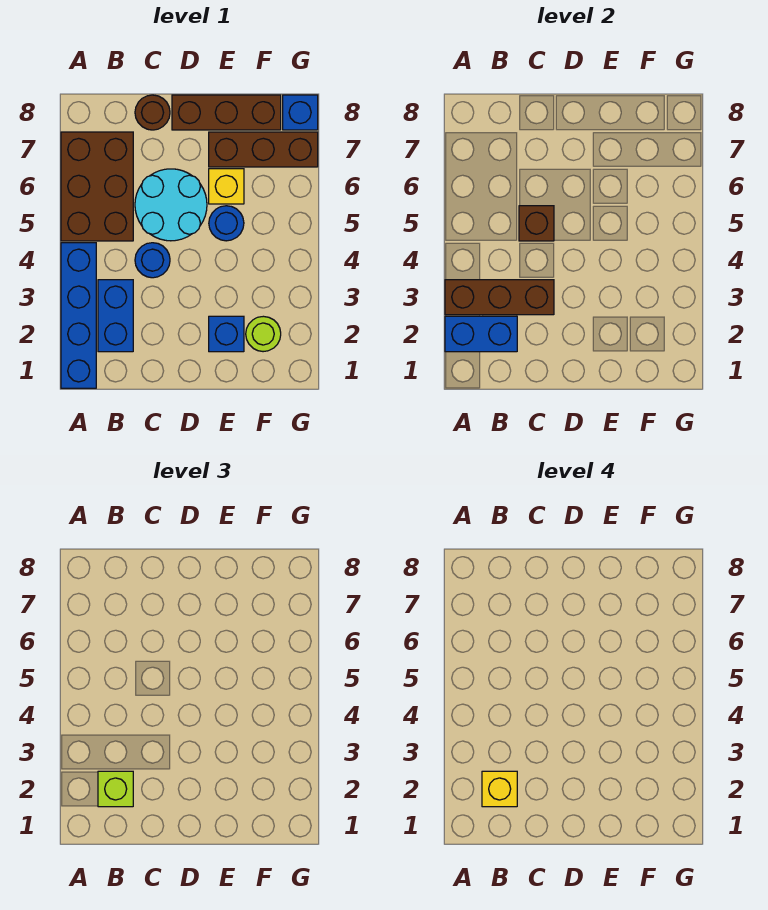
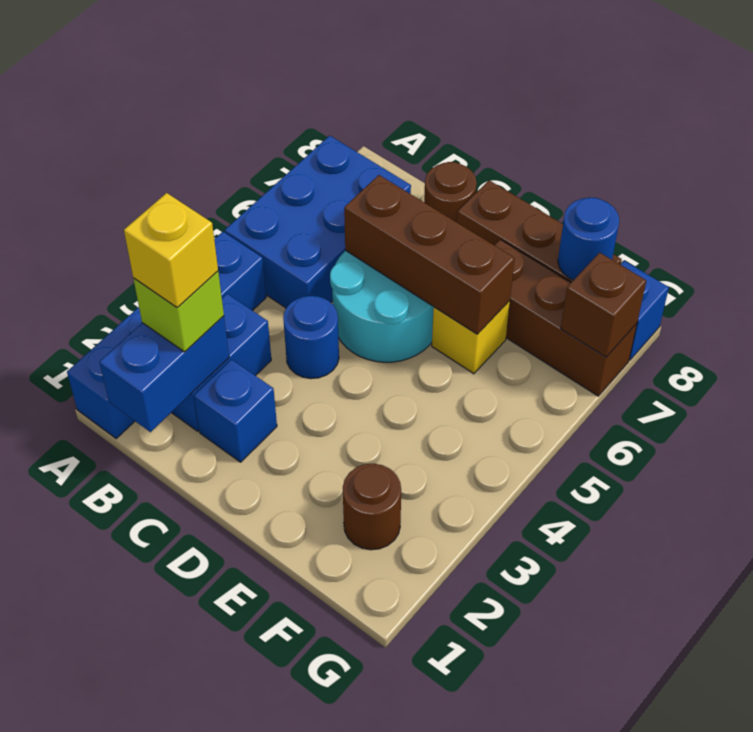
blue brick A2:B2 level 2 -> blue brick B1:B2 level 2
brown brick A3:C3 level 2 -> brown brick C6:E6 level 2
brown brick A5:B7 level 1 -> blue brick A5:B7 level 1
brown brick C5 level 2 -> brown brick G7 level 2
blue brick E2 level 1 -> blue brick C2 level 1
blue round brick E5 level 1 -> blue round brick F8 level 2
lime round brick F2 level 1 -> brown round brick F2 level 1

